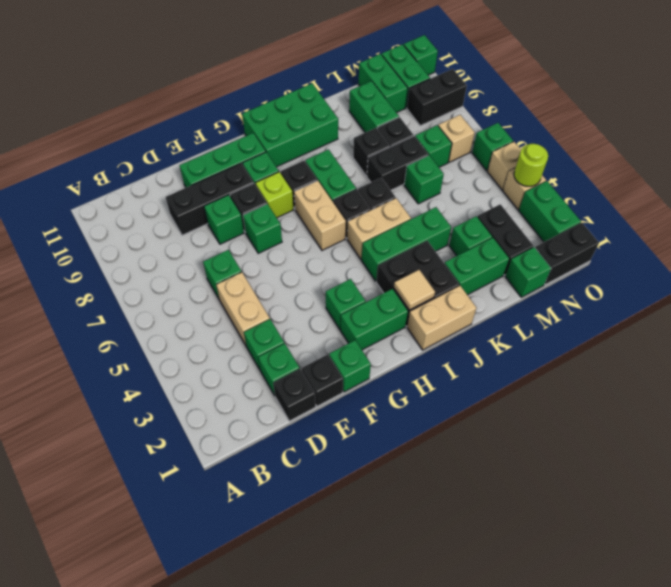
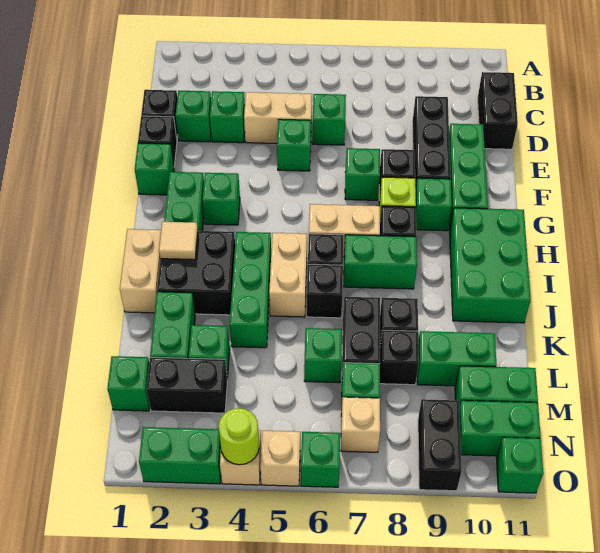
green brick E8 level 1 -> green brick E5 level 1
black brick N1:O1 level 1 -> black brick C11:D11 level 1

